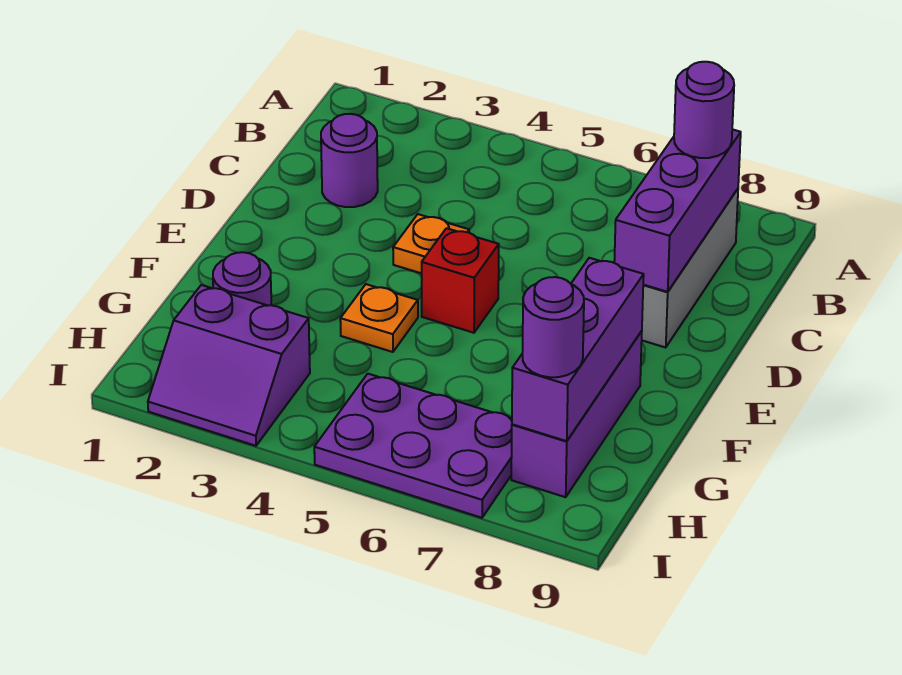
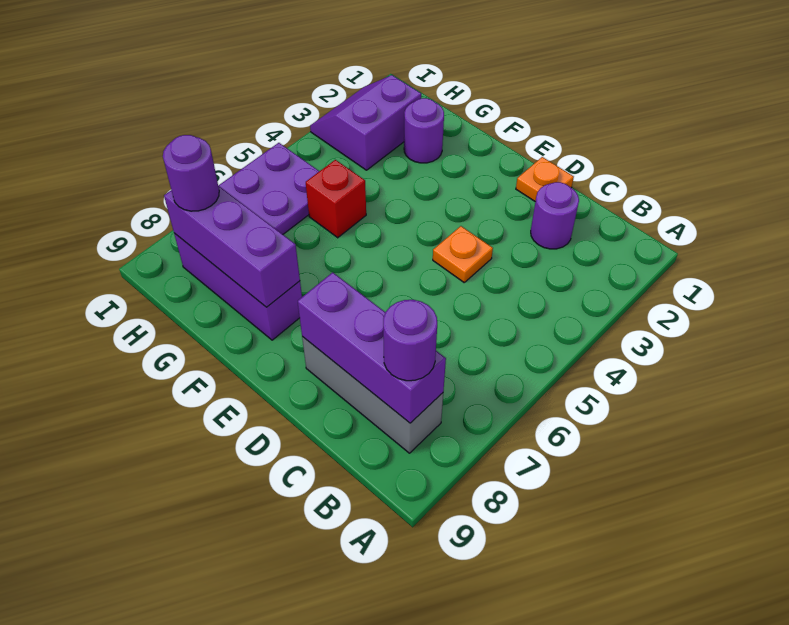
red brick E5 level 1 -> red brick G5 level 1
orange plate F4 level 1 -> orange plate D1 level 1

